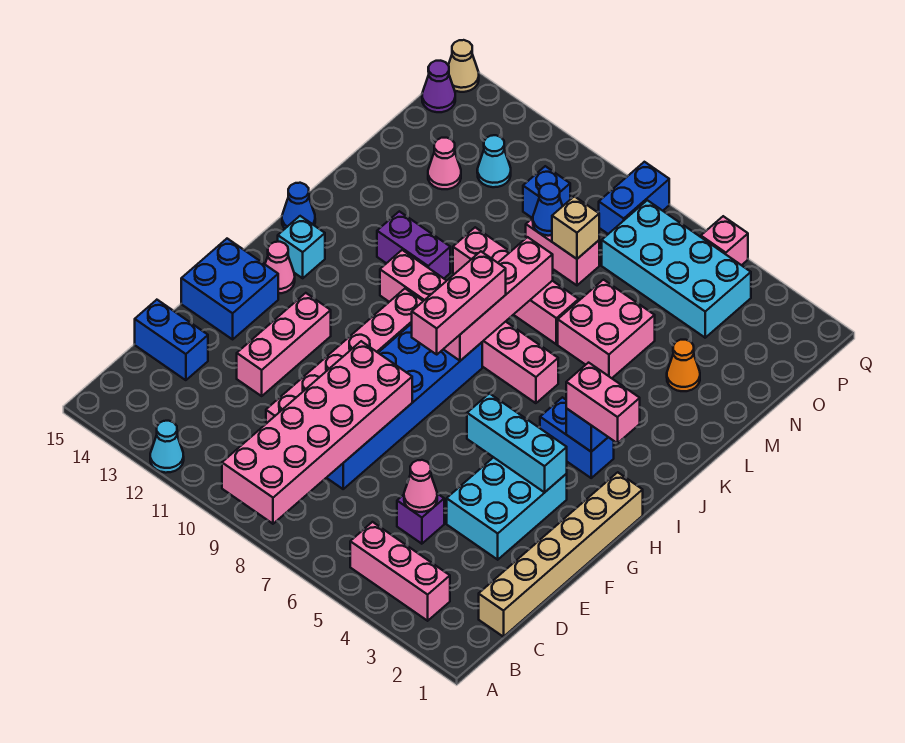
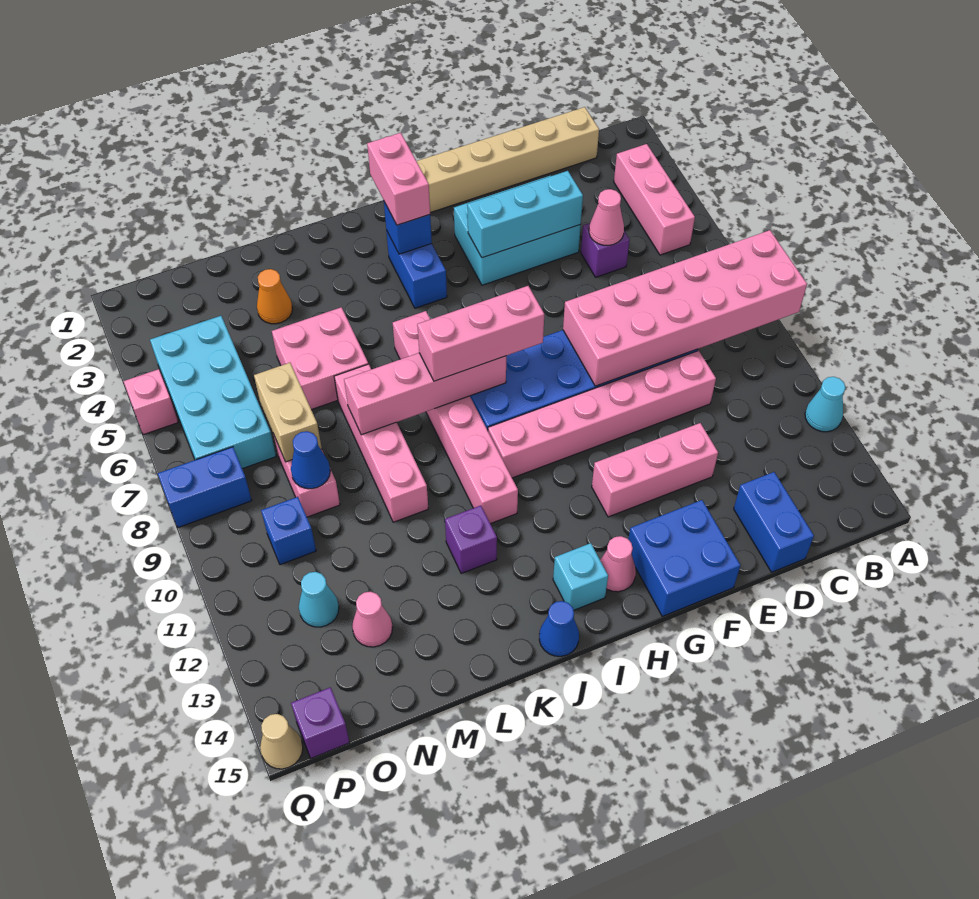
cyan brick G3:G5 level 2 -> cyan brick E4:G4 level 2
purple brick K11:K12 level 1 -> purple brick K12 level 1
tan brick N8 level 2 -> tan brick N7:N8 level 2
purple cone P15 level 1 -> purple brick P15 level 1

